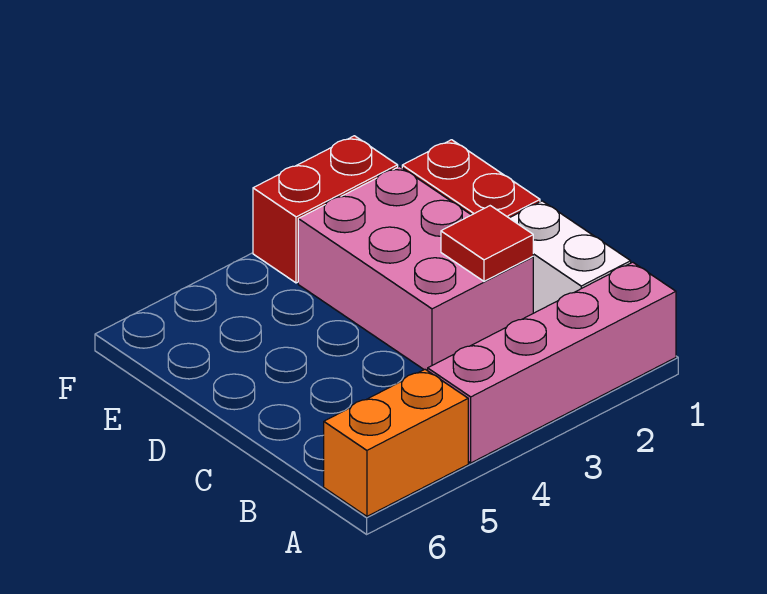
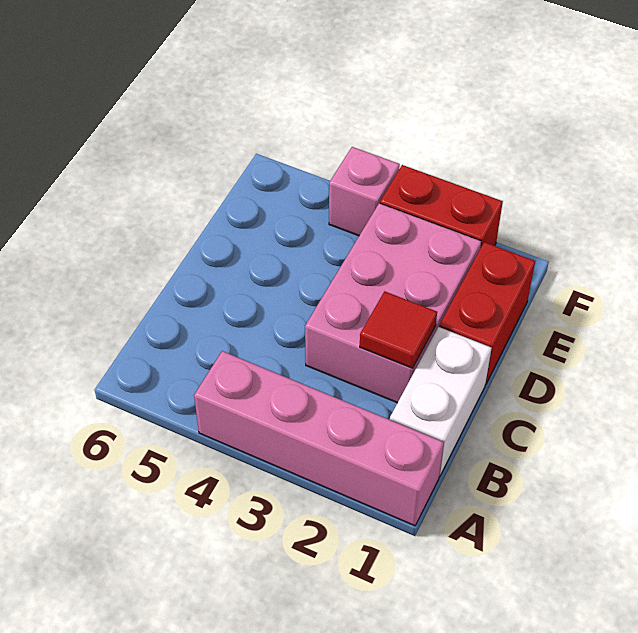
orange brick A5:A6 level 1 -> none
none -> pink brick F4 level 1

